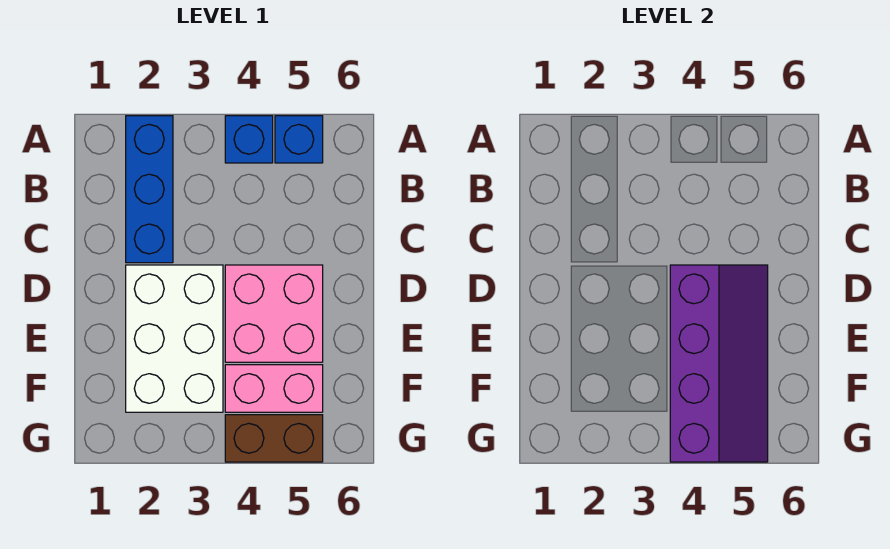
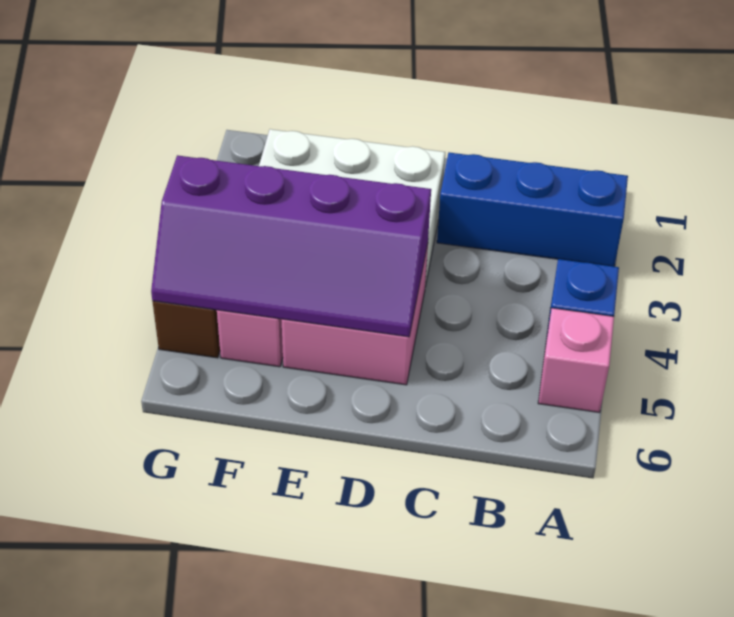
blue brick A5 level 1 -> pink brick A5 level 1

